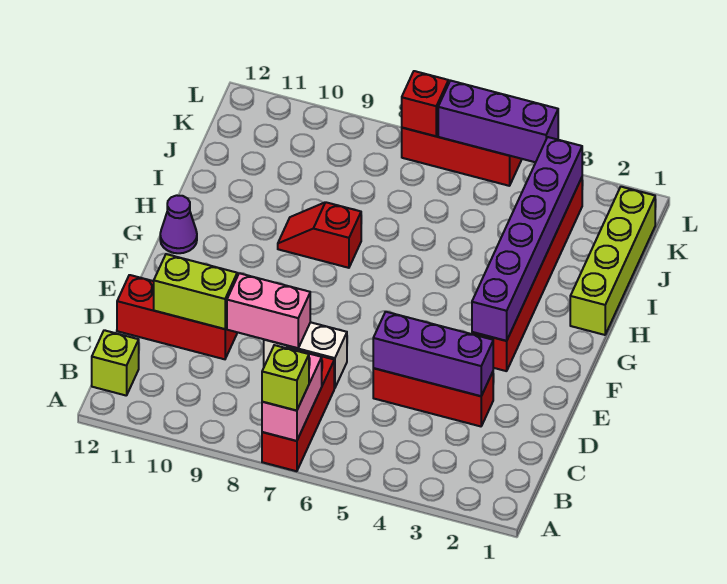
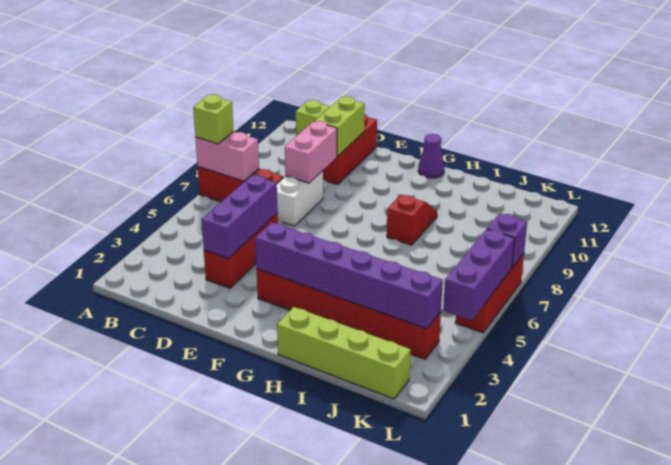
red brick L7 level 2 -> purple brick L7 level 2

